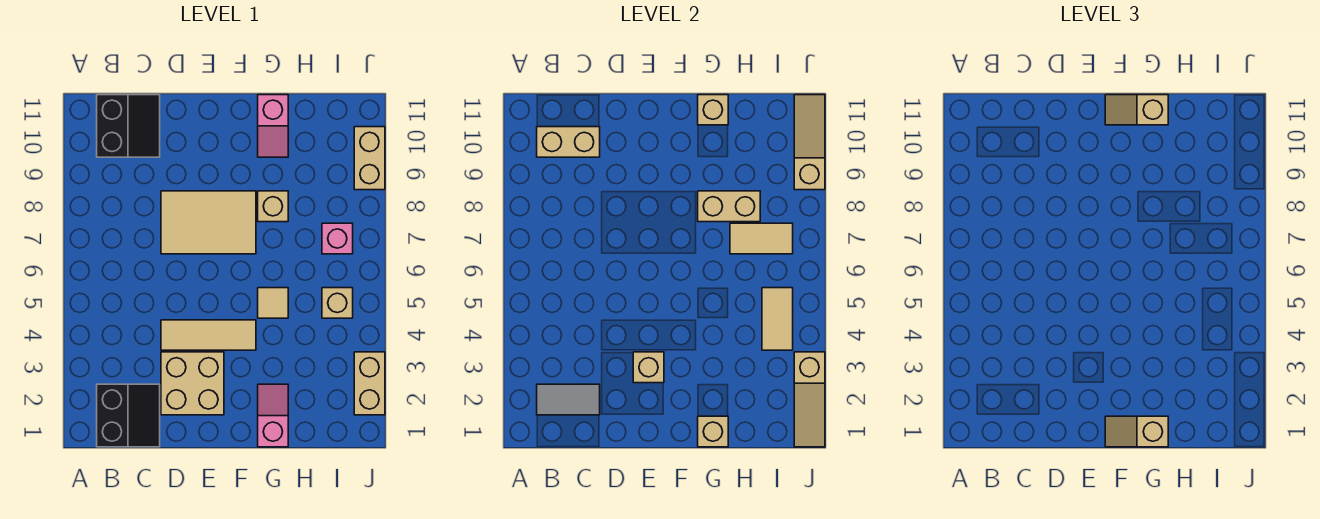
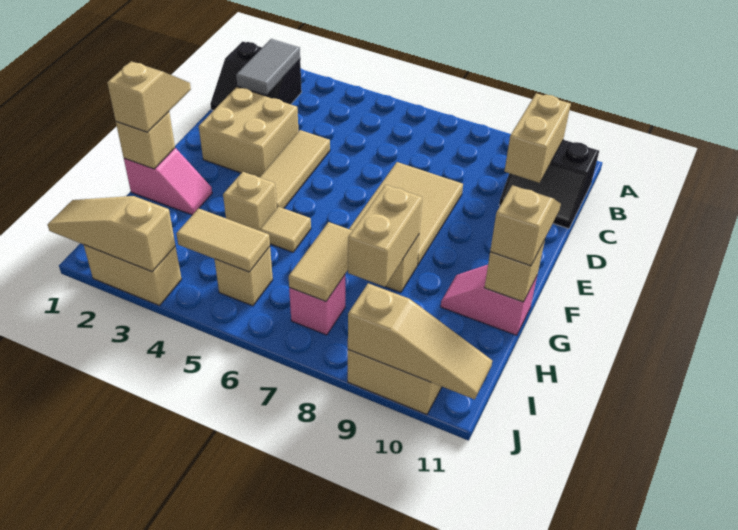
tan brick E3 level 2 -> tan brick G4 level 1

